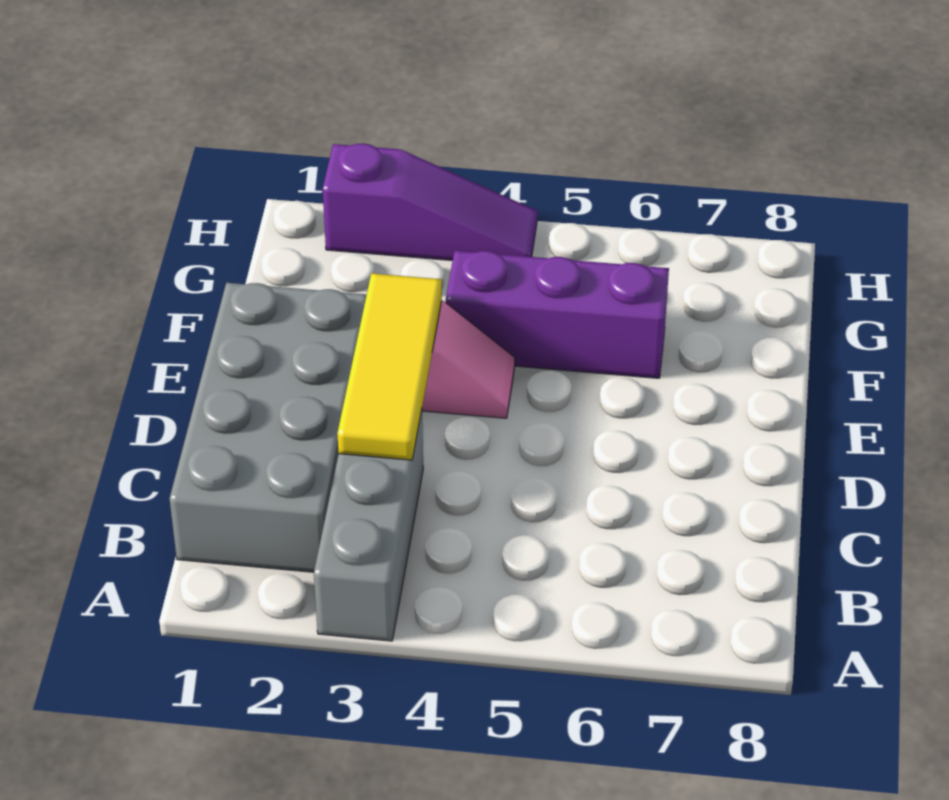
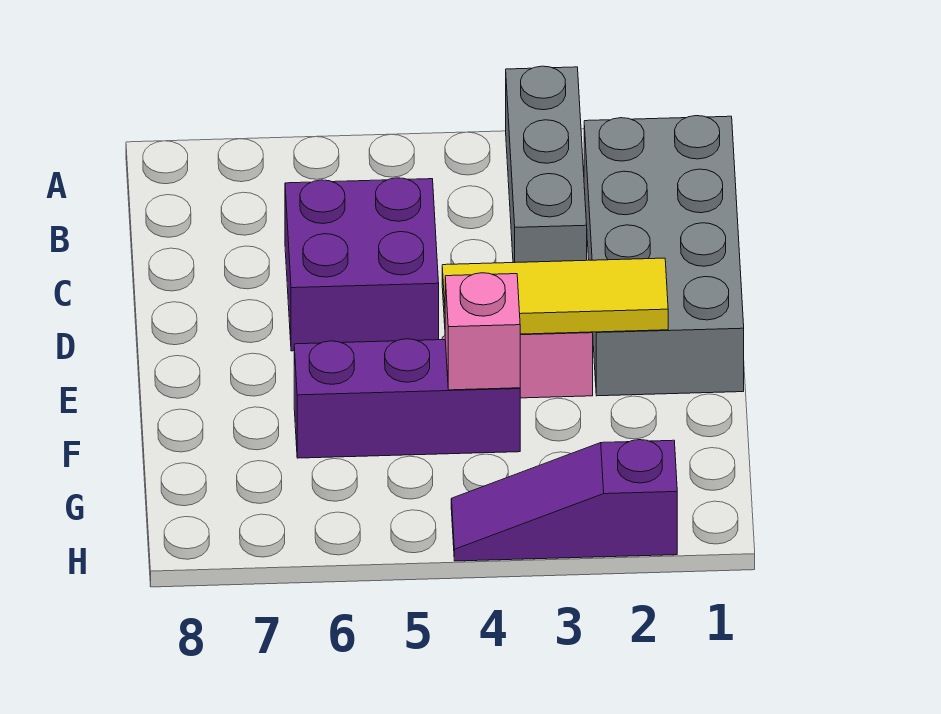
yellow tile C3:E3 level 2 -> yellow tile E2:E4 level 2
none -> purple brick C5:D6 level 1
none -> pink brick F4 level 2

